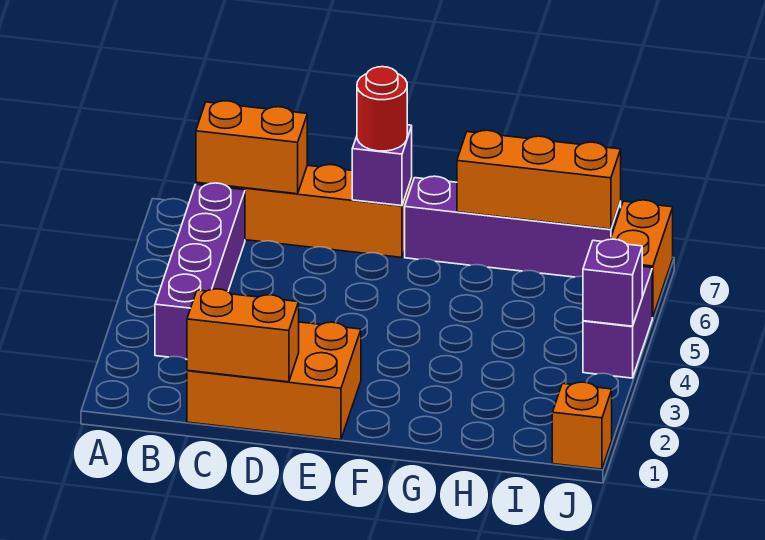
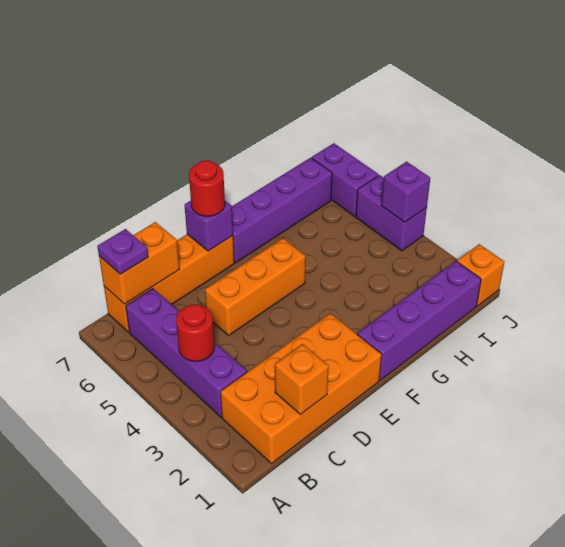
none -> red round brick B4 level 2
none -> purple plate B7 level 3
orange brick C1:E2 level 1 -> orange brick B1:E2 level 1
orange brick C1:D1 level 2 -> orange brick C1 level 2
none -> purple brick F1:I1 level 1
orange brick G7:I7 level 2 -> orange brick D5:F5 level 1
orange brick J6:J7 level 1 -> purple brick J6:J7 level 1

